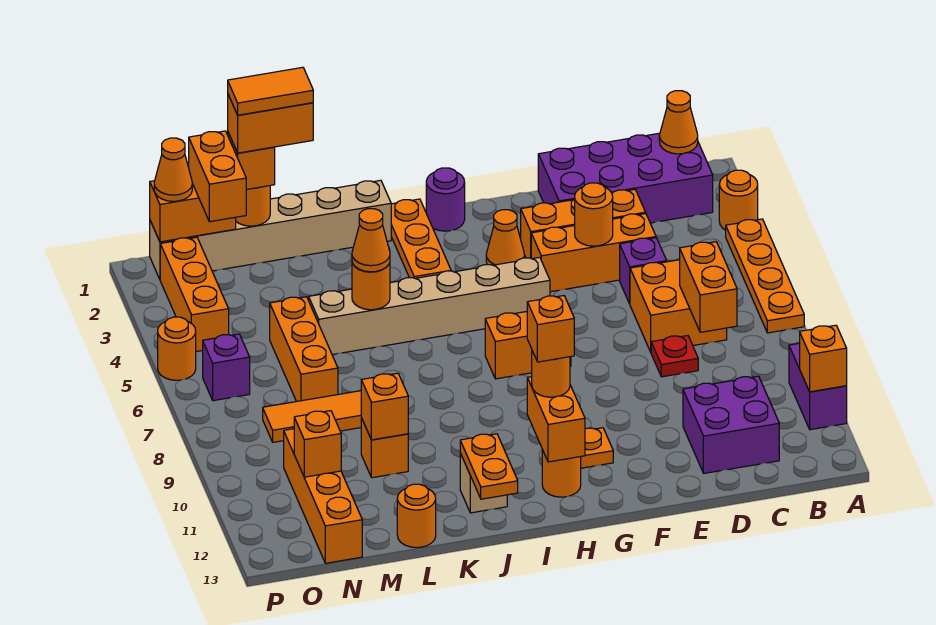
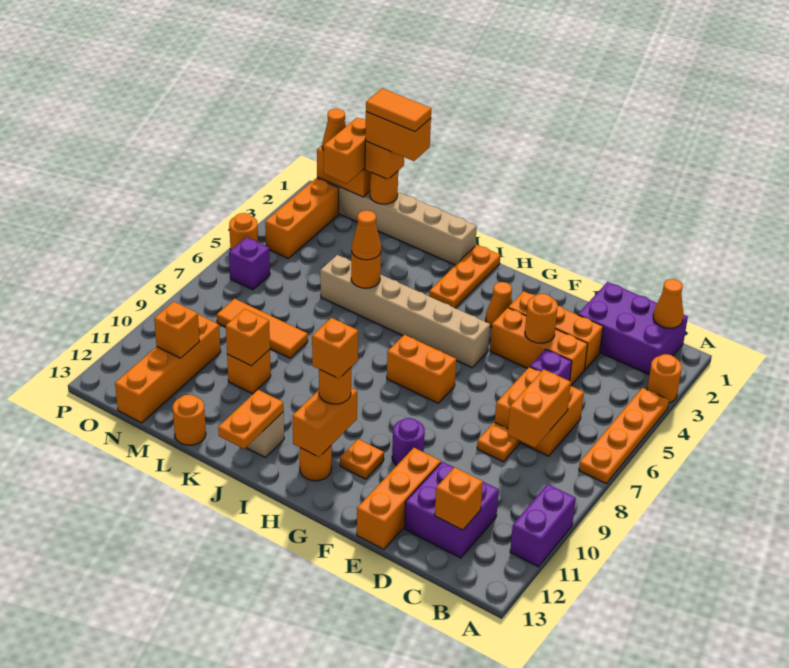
orange brick A11 level 2 -> orange brick C12 level 2
purple brick B1:E2 level 1 -> purple brick B1:D2 level 1
red plate D8 level 1 -> orange plate D8 level 1
purple round brick H1 level 1 -> purple round brick F10 level 1
orange brick M5:M7 level 1 -> orange brick E11:E13 level 1

